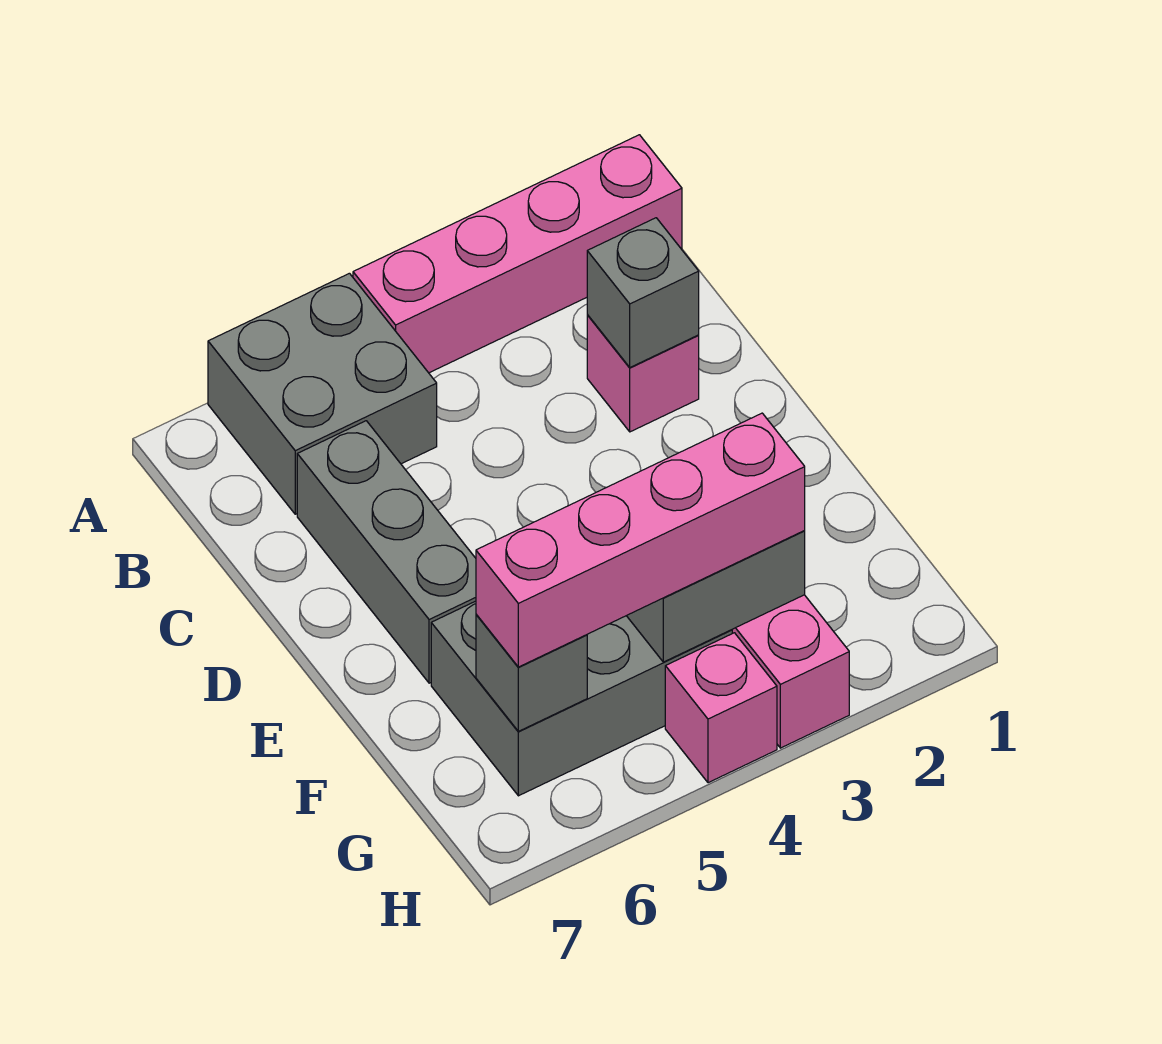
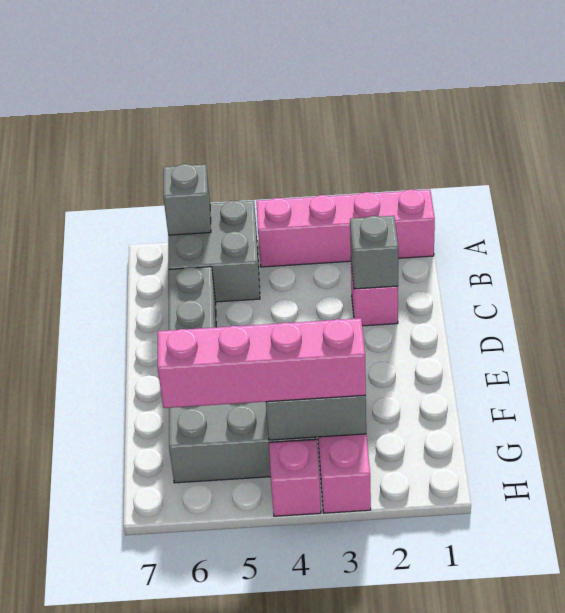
grey brick G6 level 2 -> grey brick A6 level 2

